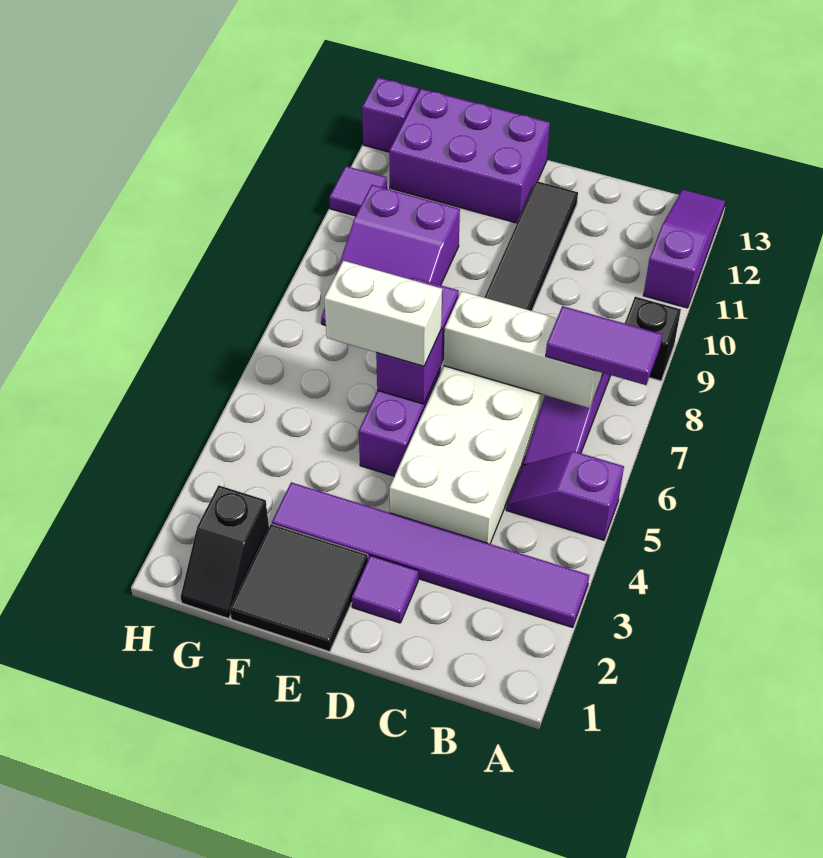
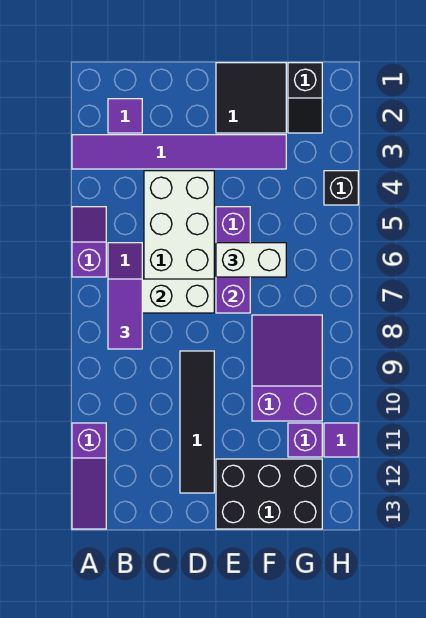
purple slope A5:B5 level 1 top A -> purple slope A5:A6 level 1 top 6
purple tile A7:B7 level 3 -> purple tile B7:B8 level 3
black brick A9 level 1 -> black brick H4 level 1
purple tile D2 level 1 -> purple tile B2 level 1
purple brick E12:G13 level 1 -> black brick E12:G13 level 1
black slope G1:G2 level 1 top 2 -> black slope G1:G2 level 1 top 1
purple brick H13 level 1 -> purple brick G11 level 1

